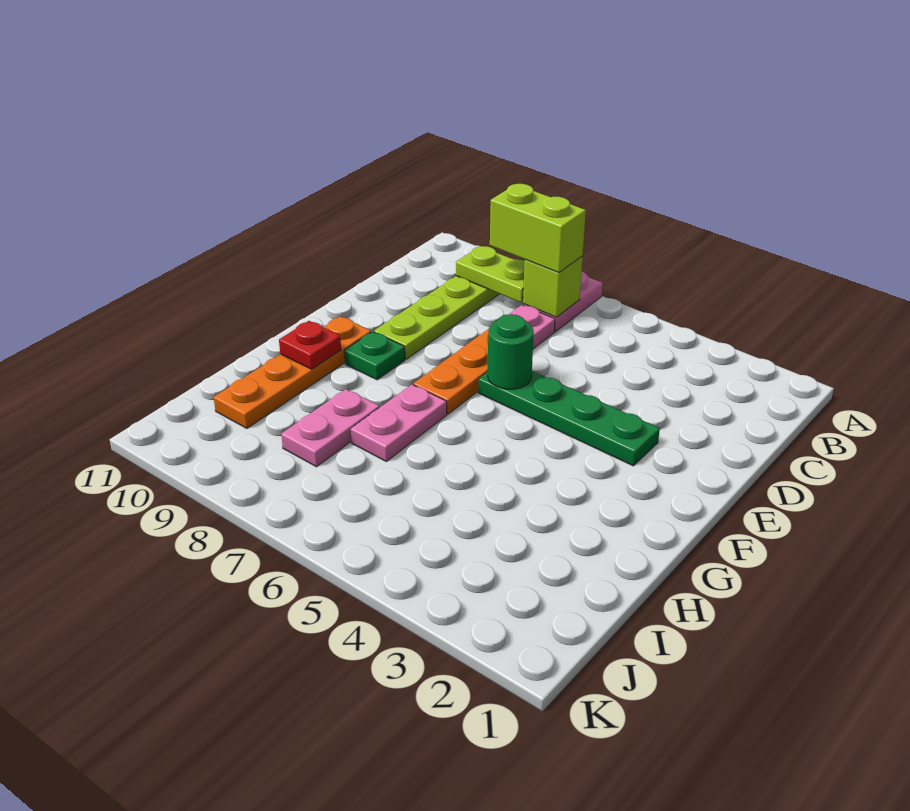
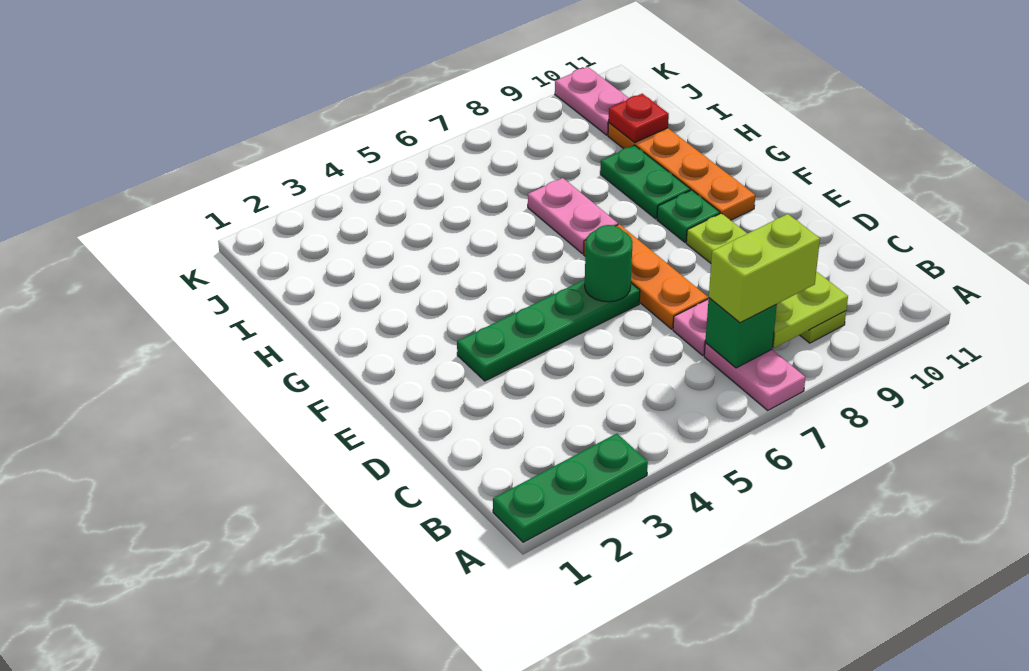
none -> green plate A1:A3 level 1
lime brick B7 level 2 -> green brick B7 level 2
none -> green plate G9:H9 level 1
red plate G10 level 2 -> red plate I10 level 2
pink plate H8:I8 level 1 -> pink plate J10:K10 level 1

